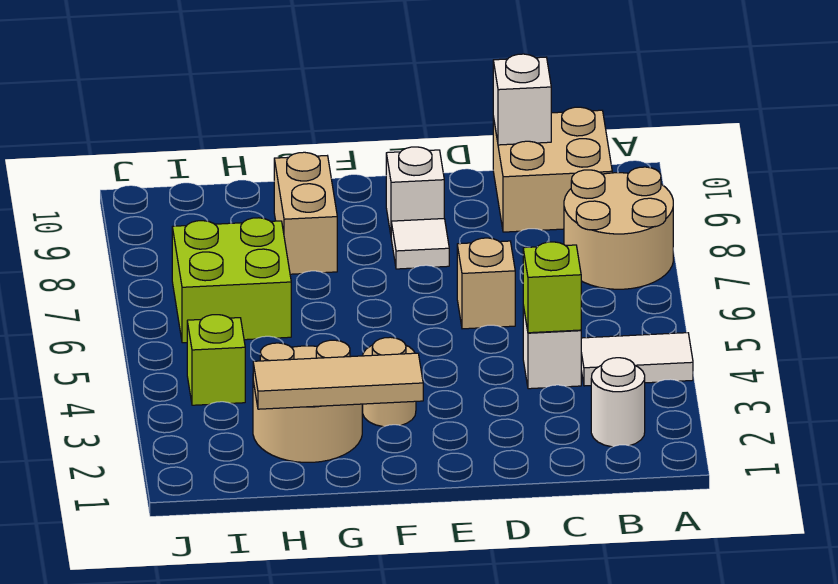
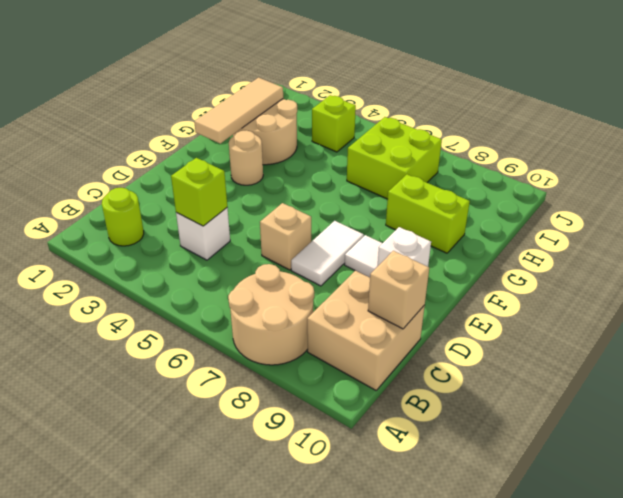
white tile A4:B4 level 1 -> white tile D7:E7 level 1
white round brick B2 level 1 -> lime round brick B2 level 1
white brick C10 level 2 -> tan brick C10 level 2
tan brick G8:G9 level 1 -> lime brick G8:G9 level 1

